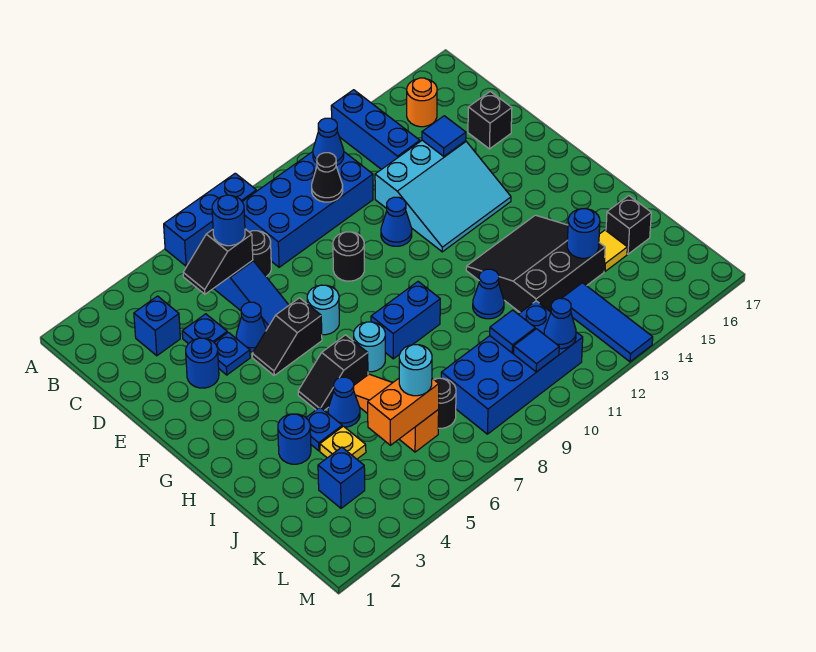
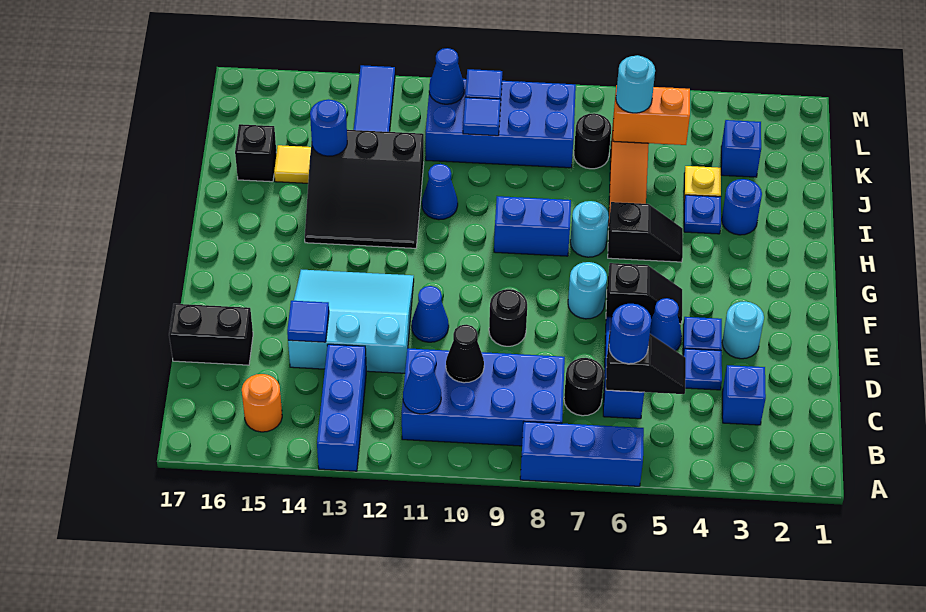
black brick D16 level 1 -> black brick D16:D17 level 1
blue round brick E3 level 1 -> cyan round brick E3 level 1
blue cone I5 level 1 -> none

